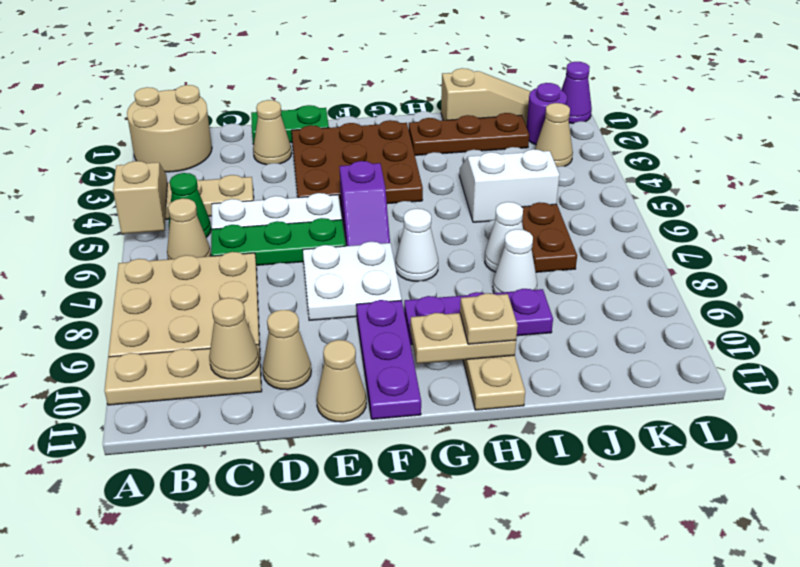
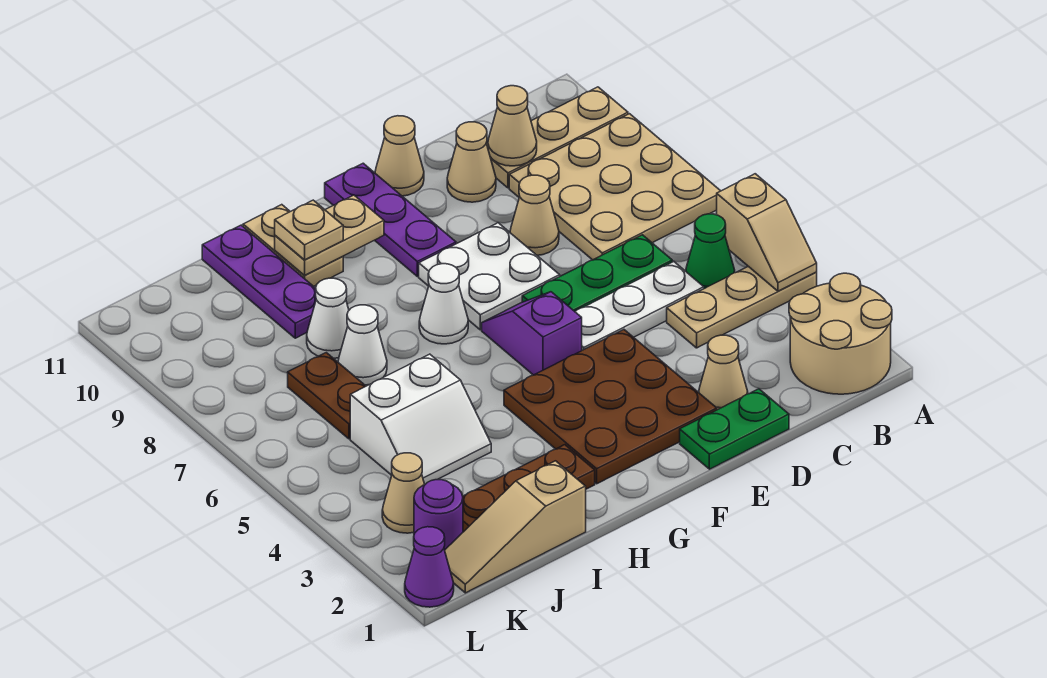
tan cone B6 level 1 -> tan cone D8 level 1
purple plate G9:I9 level 1 -> purple plate I9:I11 level 1

